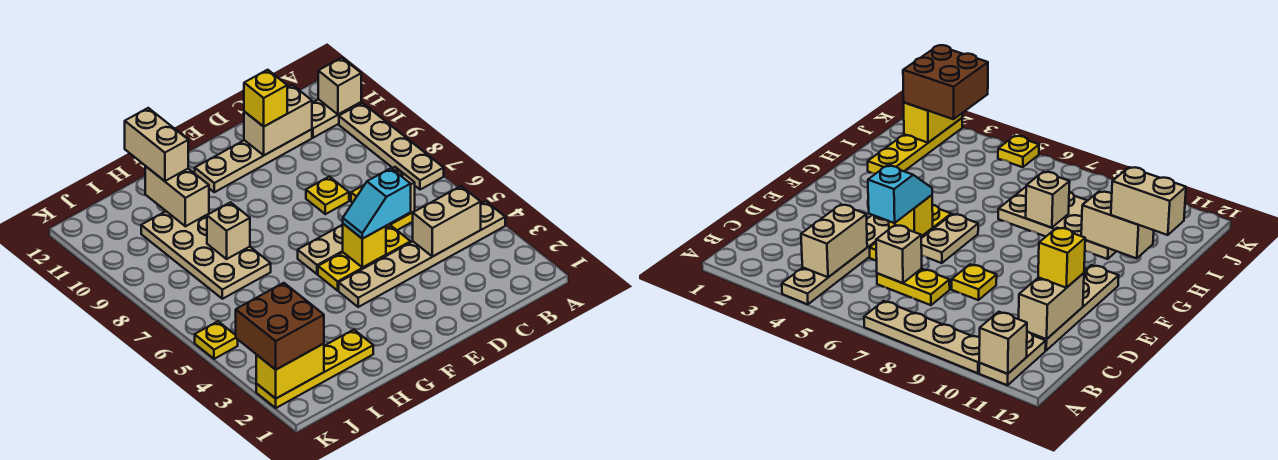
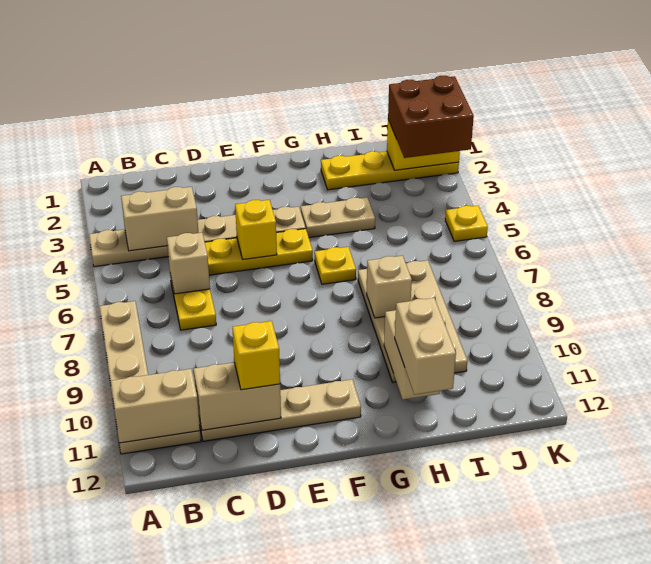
tan brick A11 level 2 -> tan brick A11:B11 level 2
cyan slope D5:E5 level 3 top D -> none
yellow plate D8 level 1 -> yellow plate G6 level 1
tan plate E6:F6 level 1 -> tan plate G4:H4 level 1

